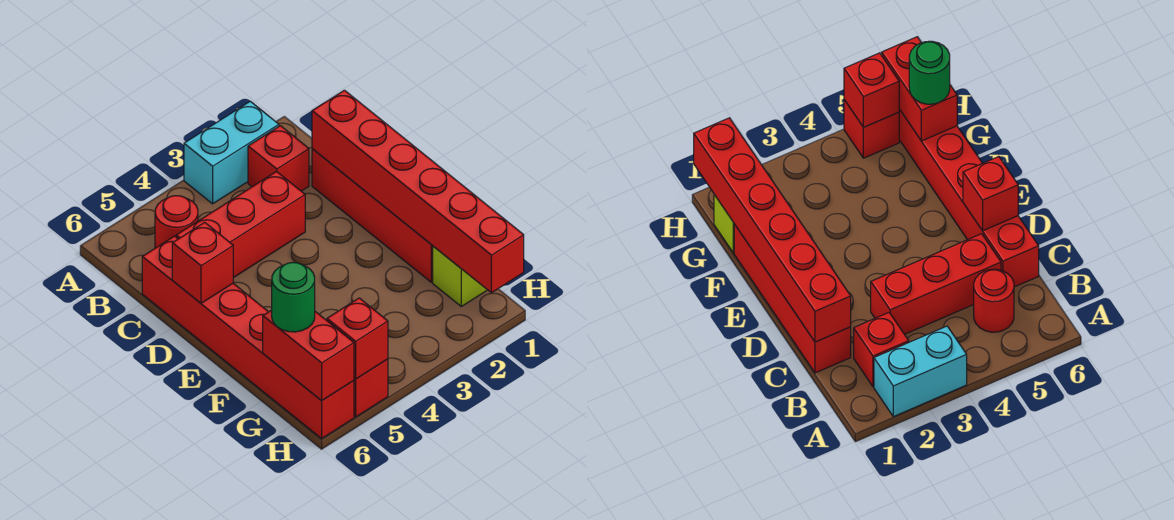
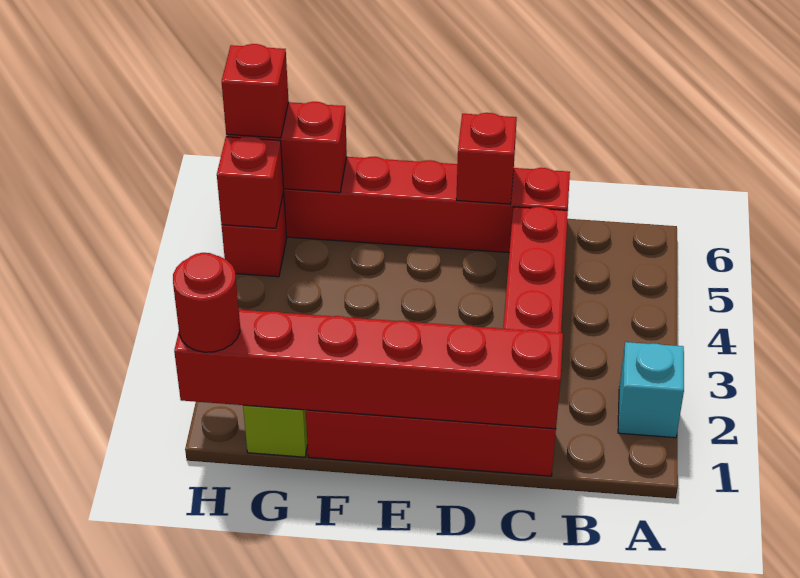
cyan brick A2:A3 level 1 -> cyan brick A2 level 1
red brick B2 level 1 -> red brick H6 level 3
red round brick B5 level 1 -> red round brick H1 level 3
green round brick G6 level 3 -> none

